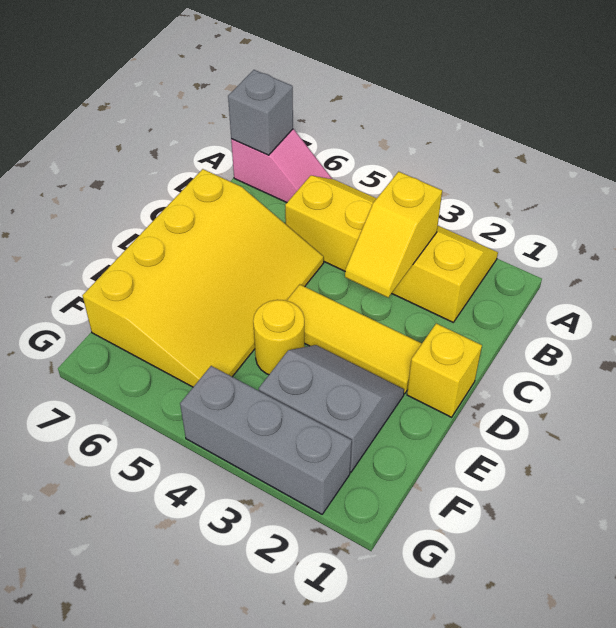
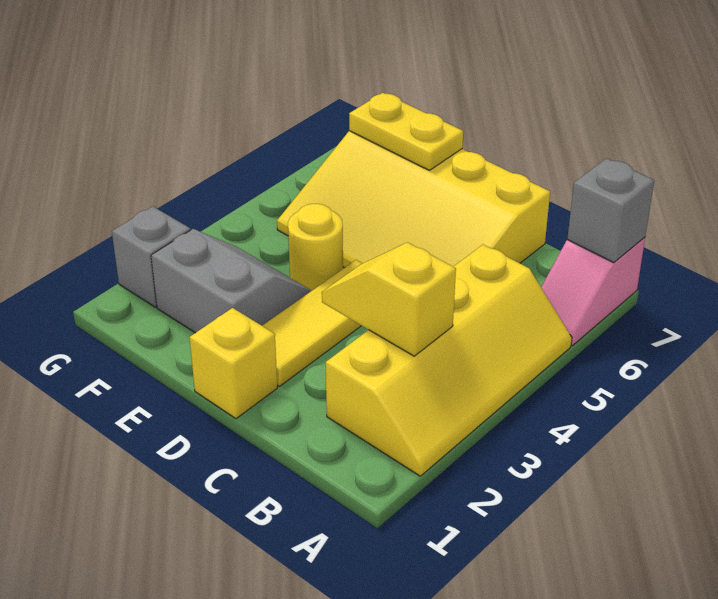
grey slope E2:F3 level 1 top F -> grey slope E2:F3 level 1 top 2
none -> yellow plate E7:F7 level 2
grey brick G2:G4 level 1 -> grey brick G2 level 1

